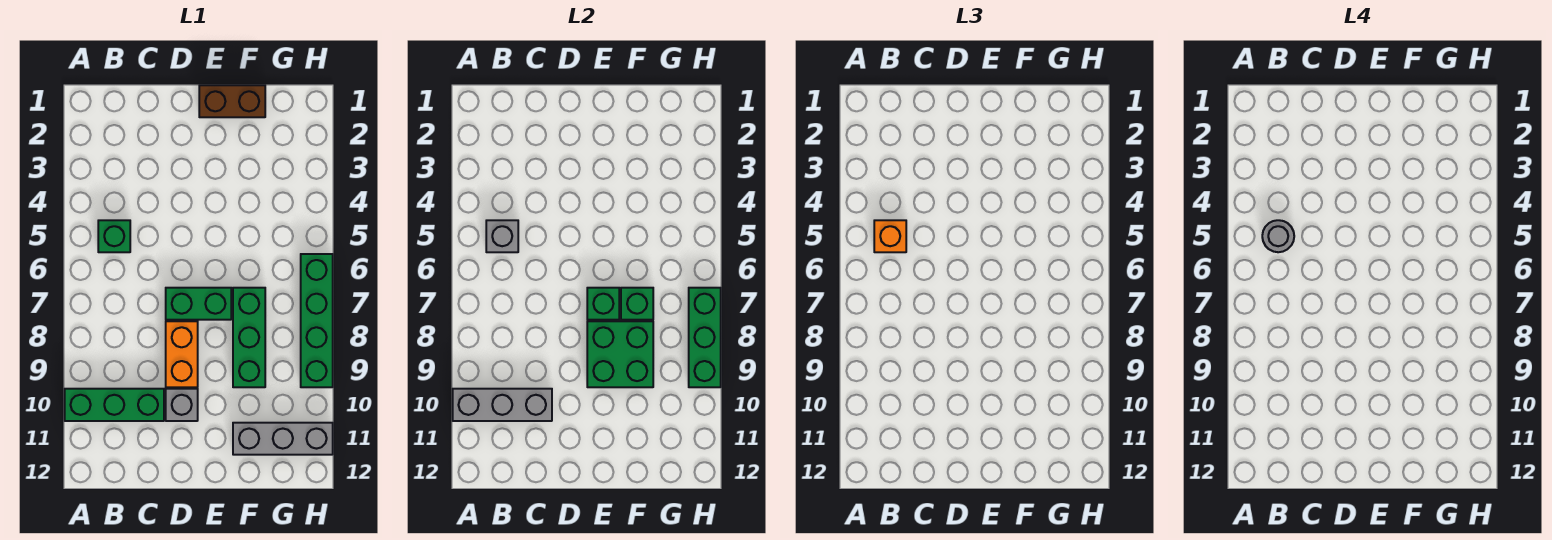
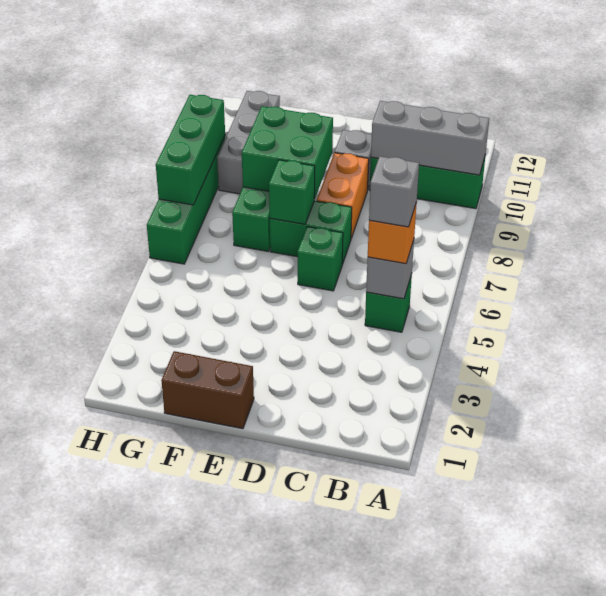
grey round brick B5 level 4 -> grey brick B5 level 4
green brick F7 level 2 -> green brick D6 level 1
grey brick F11:H11 level 1 -> grey brick G9:G11 level 1

